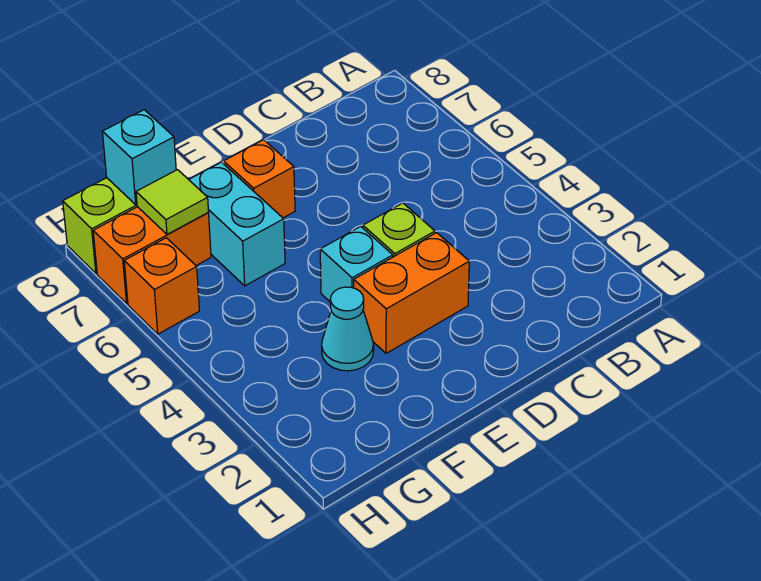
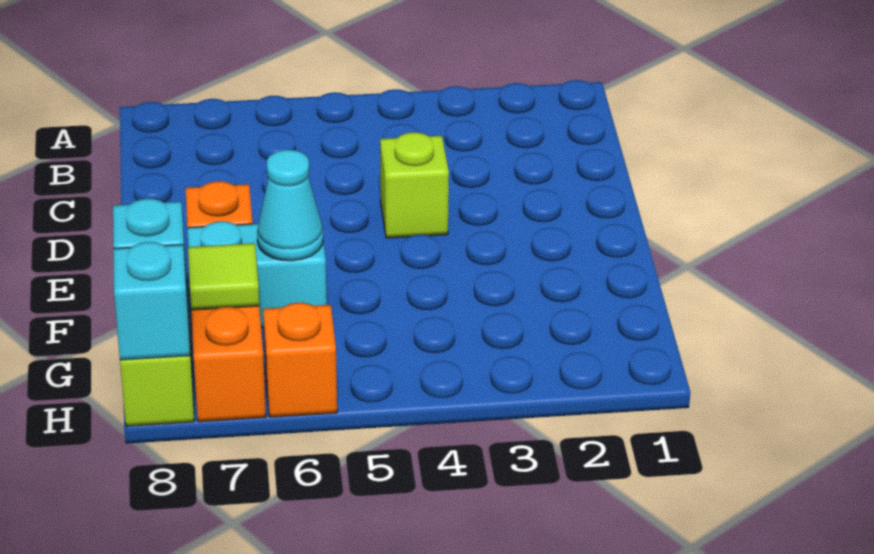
orange brick D3:E3 level 1 -> none
cyan brick E4 level 1 -> cyan brick H8 level 2
cyan cone F3 level 1 -> cyan cone F6 level 2

